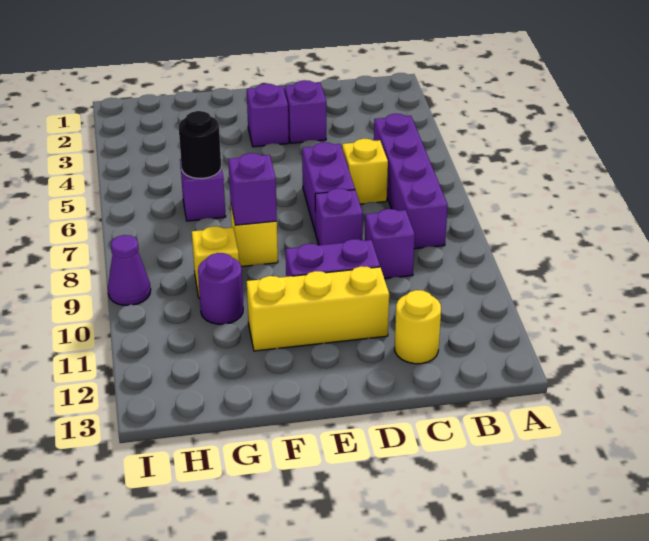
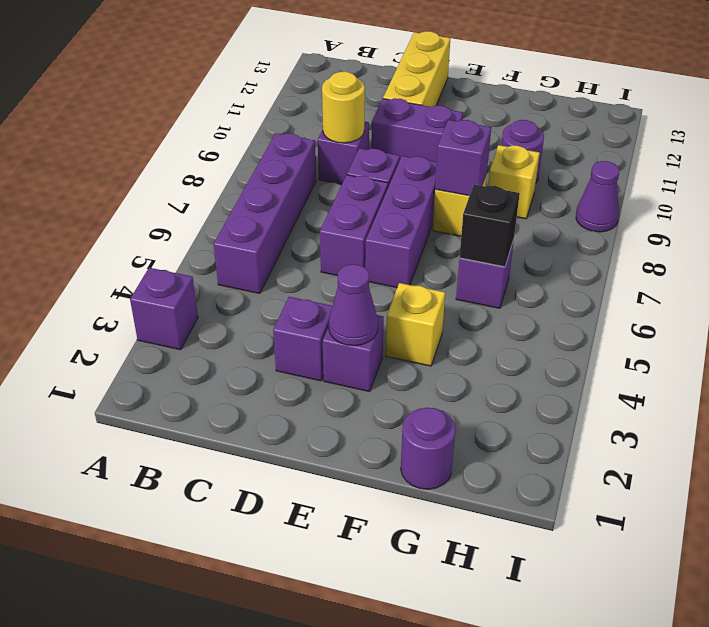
none -> purple brick A3 level 1
yellow brick C6 level 1 -> yellow brick F4 level 1
yellow round brick C12 level 1 -> yellow round brick C9 level 2
yellow brick D11:F11 level 1 -> yellow brick D11:D13 level 1
none -> purple cone E3 level 2
none -> purple brick E6:E8 level 1
none -> purple round brick G1 level 1
black round brick G6 level 2 -> black brick G6 level 2

